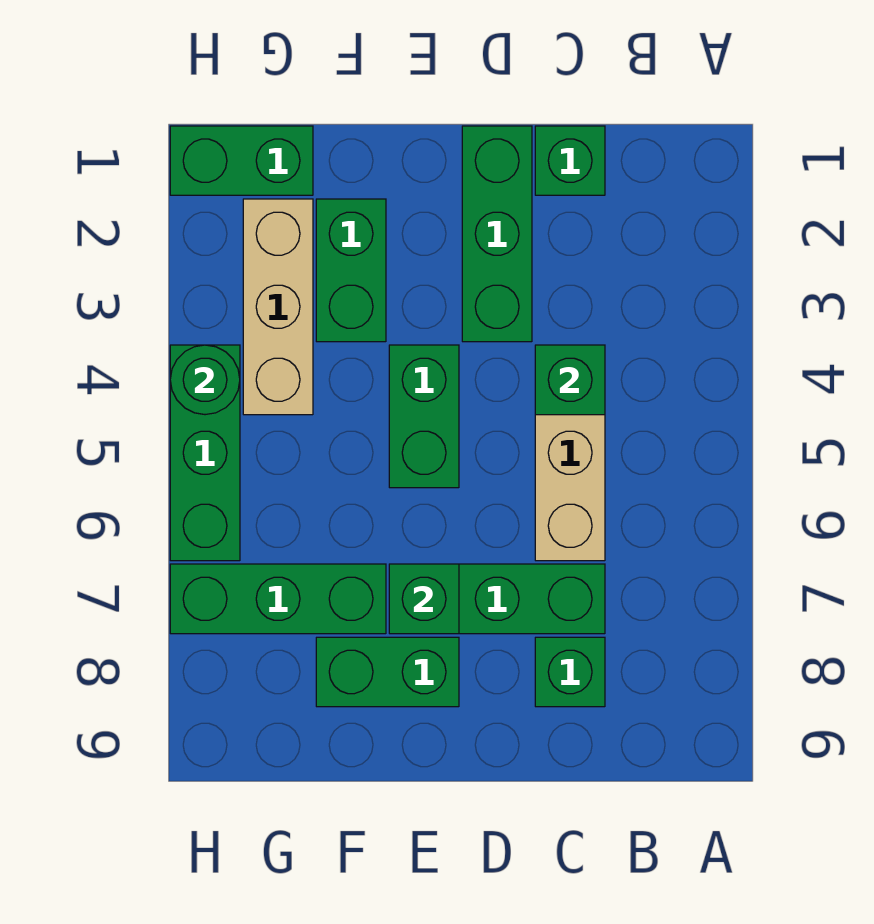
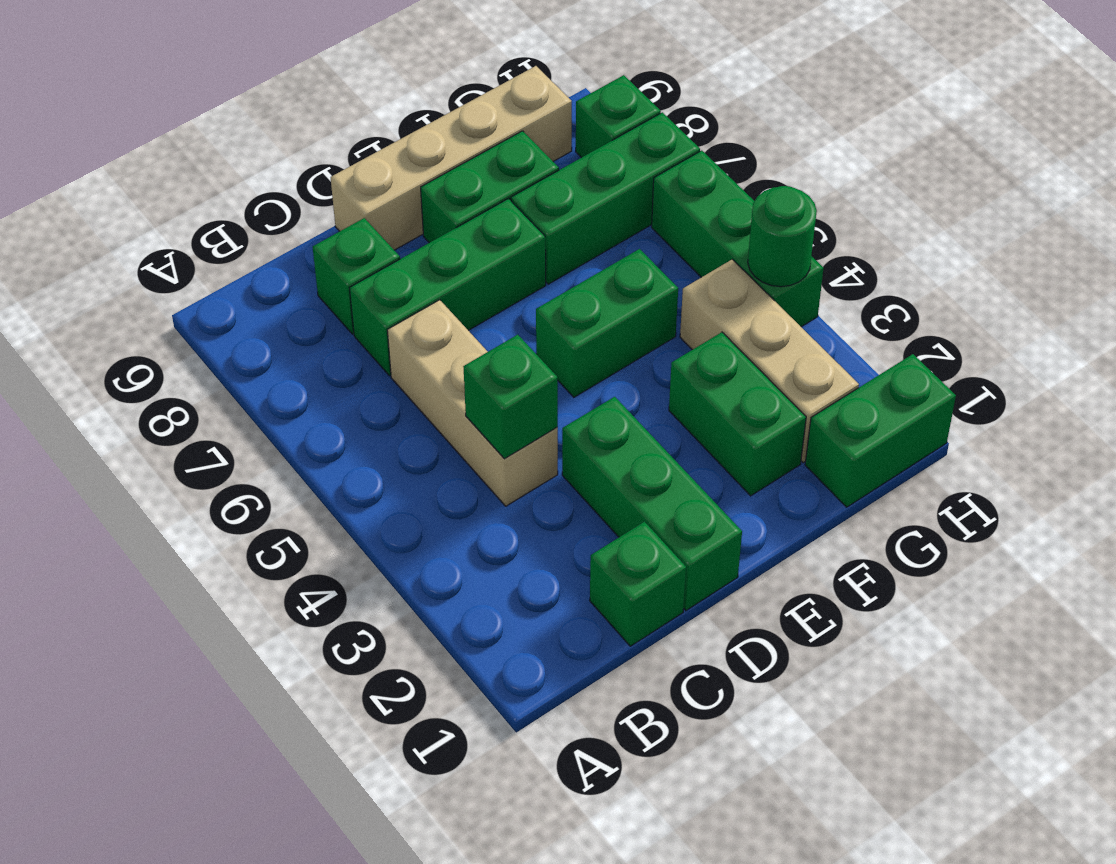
none -> tan brick D9:G9 level 1
green brick E4:E5 level 1 -> green brick E5:F5 level 1
green brick E7 level 2 -> green brick H8 level 1

